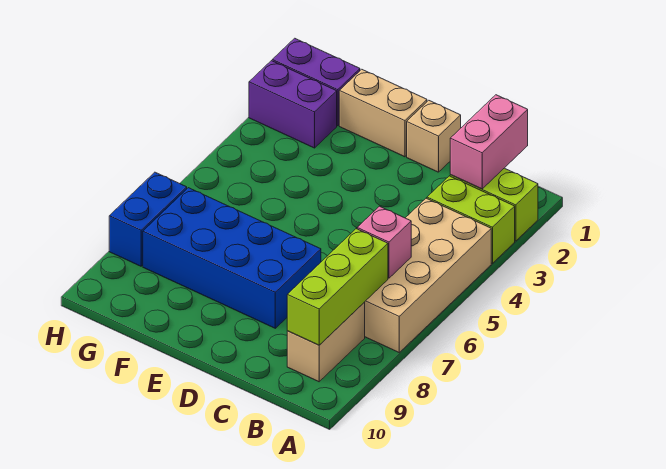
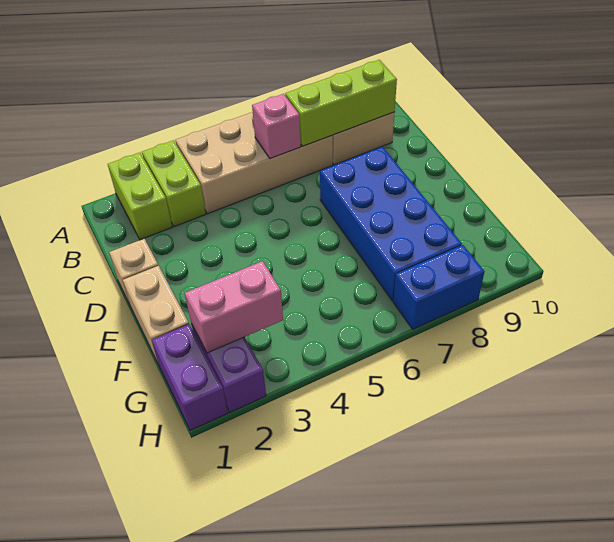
pink brick B1:B2 level 2 -> pink brick G2:G3 level 2

